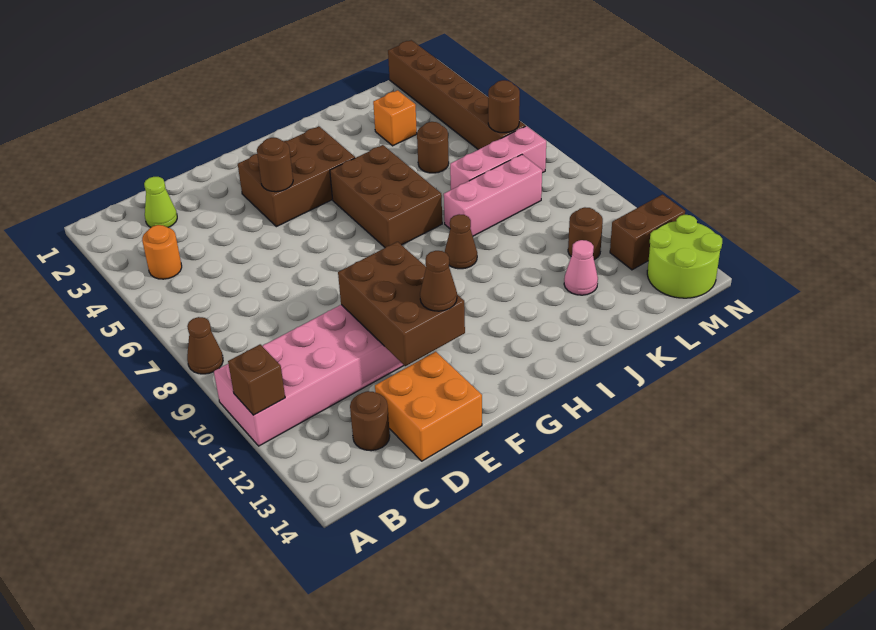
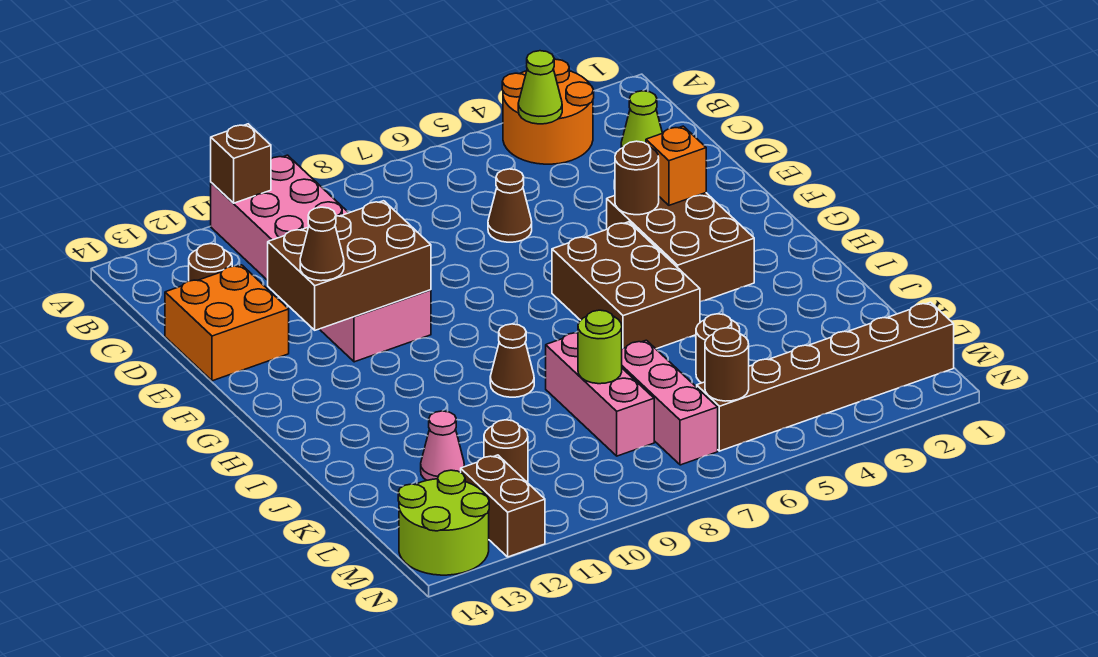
brown cone A8 level 1 -> brown cone D6 level 1
orange round brick B4 level 1 -> orange round brick A3:B4 level 1
none -> lime cone B4 level 2
brown brick H5:I7 level 1 -> brown brick G5:I6 level 1
orange brick K3 level 1 -> orange brick F3 level 2
none -> lime round brick K8 level 2

